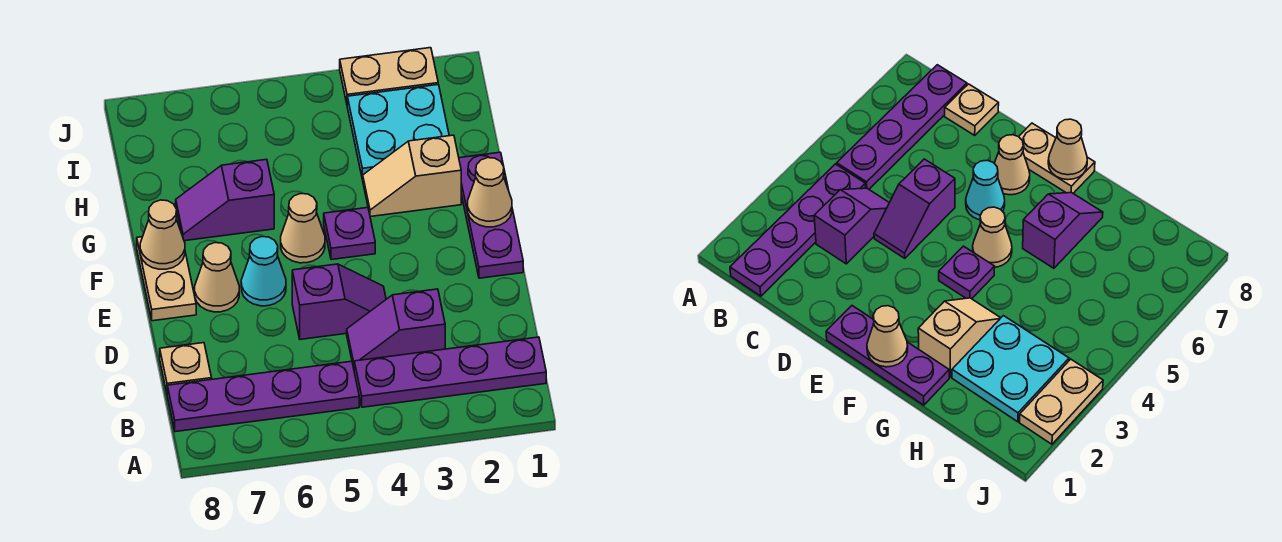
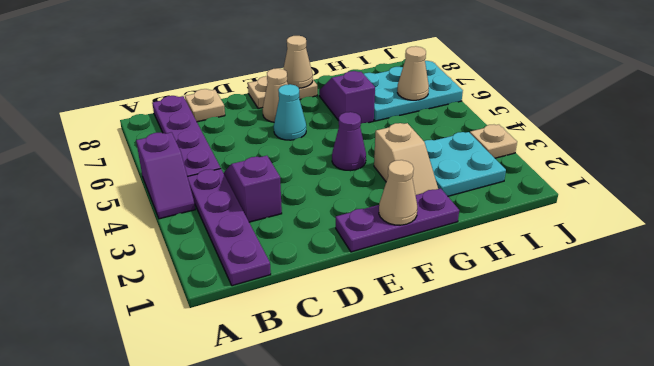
purple slope D4:D5 level 1 top 5 -> purple slope A4:A5 level 1 top 5
purple plate F4 level 1 -> purple cone F4 level 1
tan cone F5 level 1 -> tan cone I6 level 2
tan slope G2:G3 level 1 top 2 -> tan slope G2:G3 level 1 top 3
none -> cyan plate H6:J7 level 1
tan plate J2:J3 level 1 -> tan plate J3 level 1

